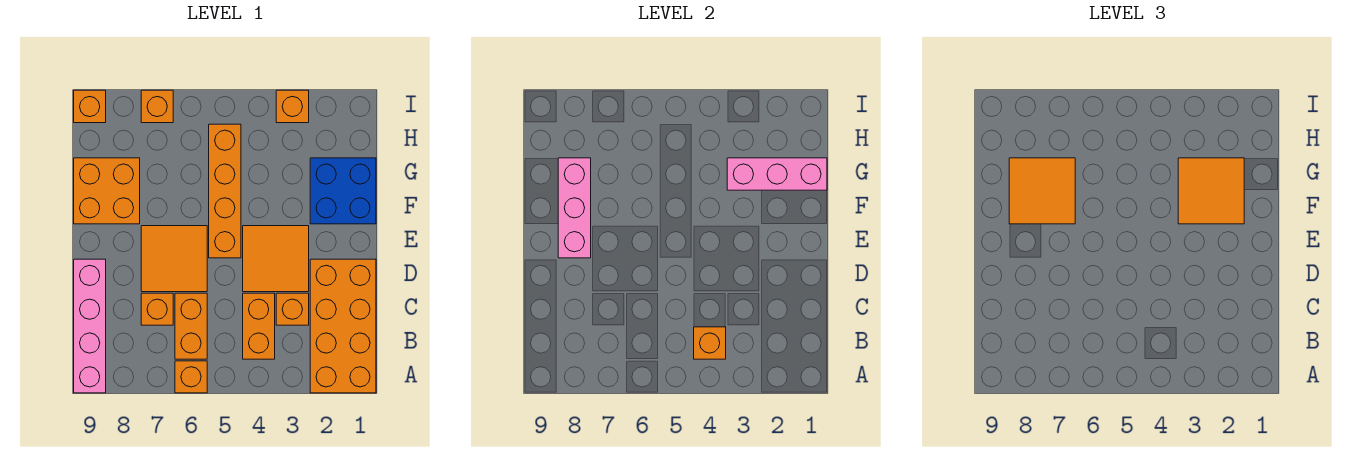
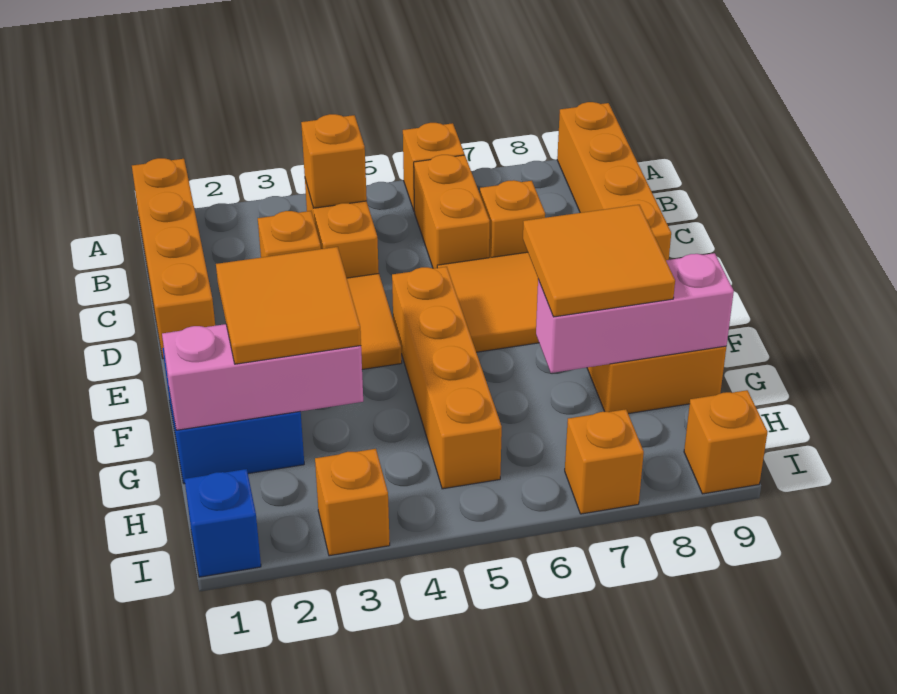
orange brick A1:D2 level 1 -> orange brick A1:D1 level 1
pink brick A9:D9 level 1 -> orange brick A9:D9 level 1
pink brick E8:G8 level 2 -> pink brick G7:G9 level 2
none -> blue brick I1 level 1

